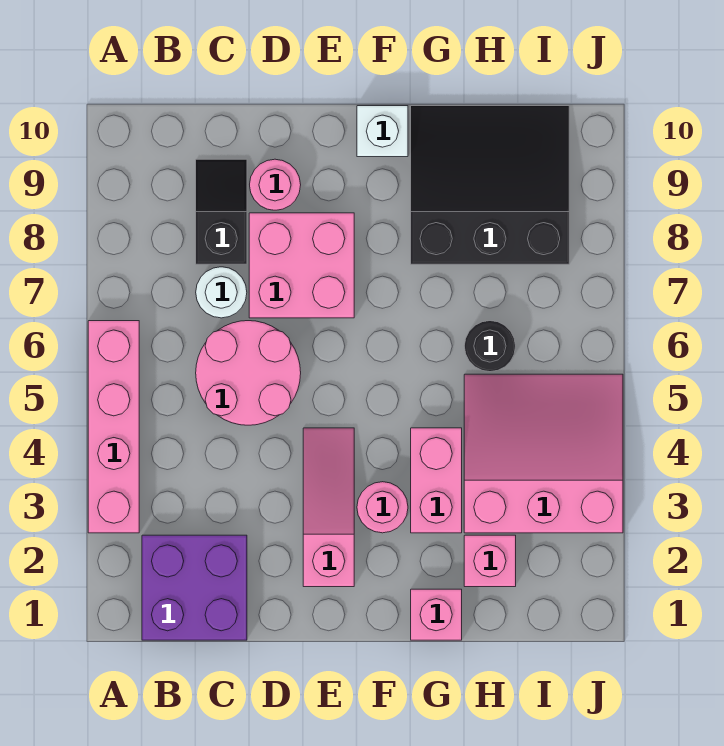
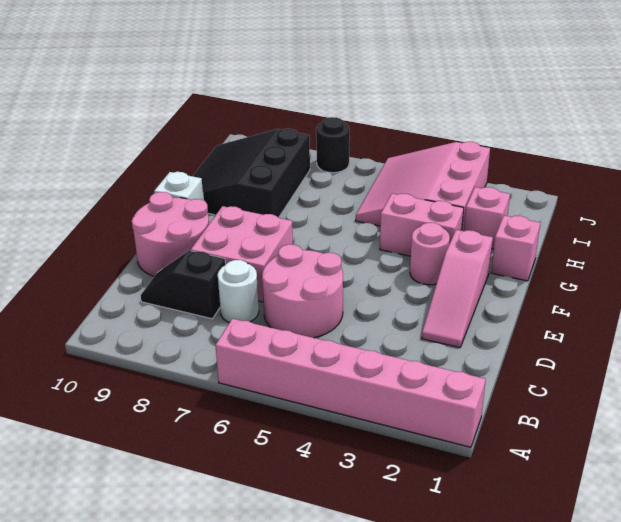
pink brick A3:A6 level 1 -> pink brick A1:A6 level 1
purple brick B1:C2 level 1 -> none
pink round brick D9 level 1 -> pink round brick D9:E10 level 1
pink slope E2:E4 level 1 top 2 -> pink slope D2:F2 level 1 top F
black round brick H6 level 1 -> black round brick J7 level 1

